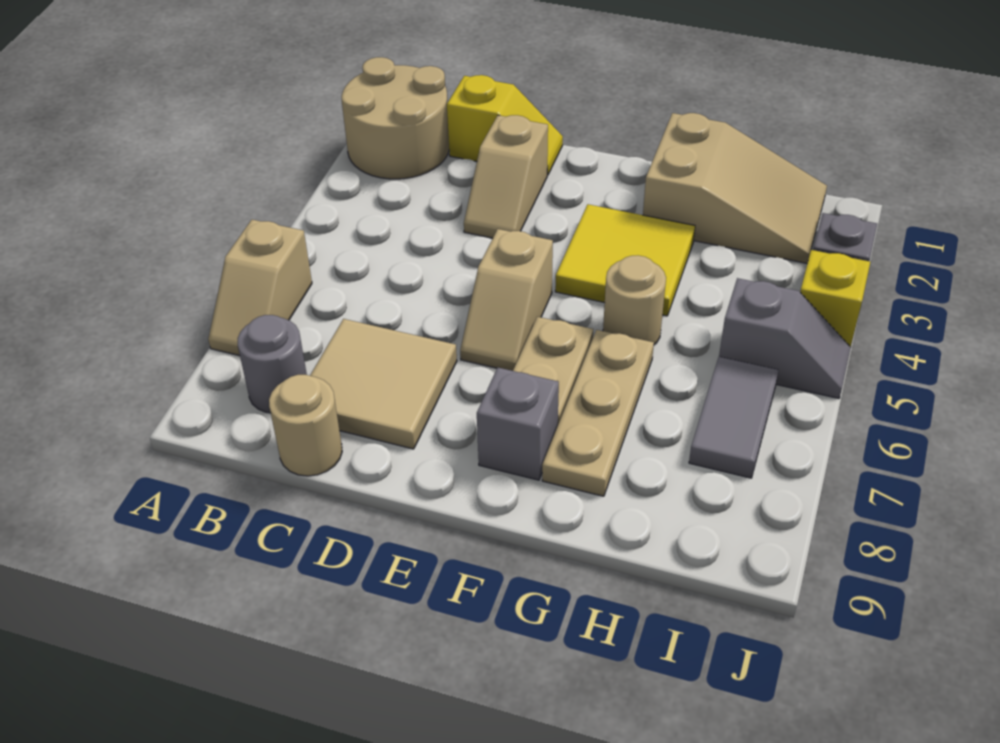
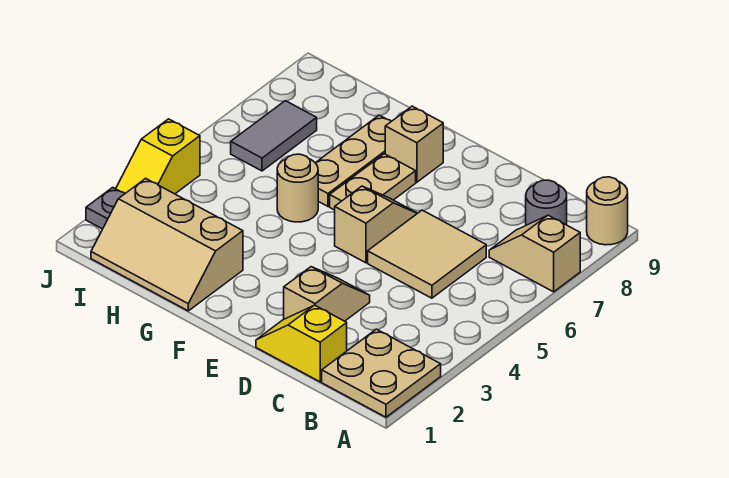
tan round brick A1:B2 level 1 -> tan plate A1:B2 level 1
tan slope A6:A7 level 1 top 6 -> tan slope A7:B7 level 1 top A
tan tile C7:D8 level 1 -> tan tile C5:D6 level 1
tan round brick C9 level 1 -> tan round brick A9 level 1
yellow tile F3:G4 level 1 -> none
grey brick F8 level 1 -> tan brick F8 level 1
tan slope G1:I2 level 1 top G -> tan slope G1:I2 level 1 top 2
grey slope I5:J5 level 1 top I -> none

